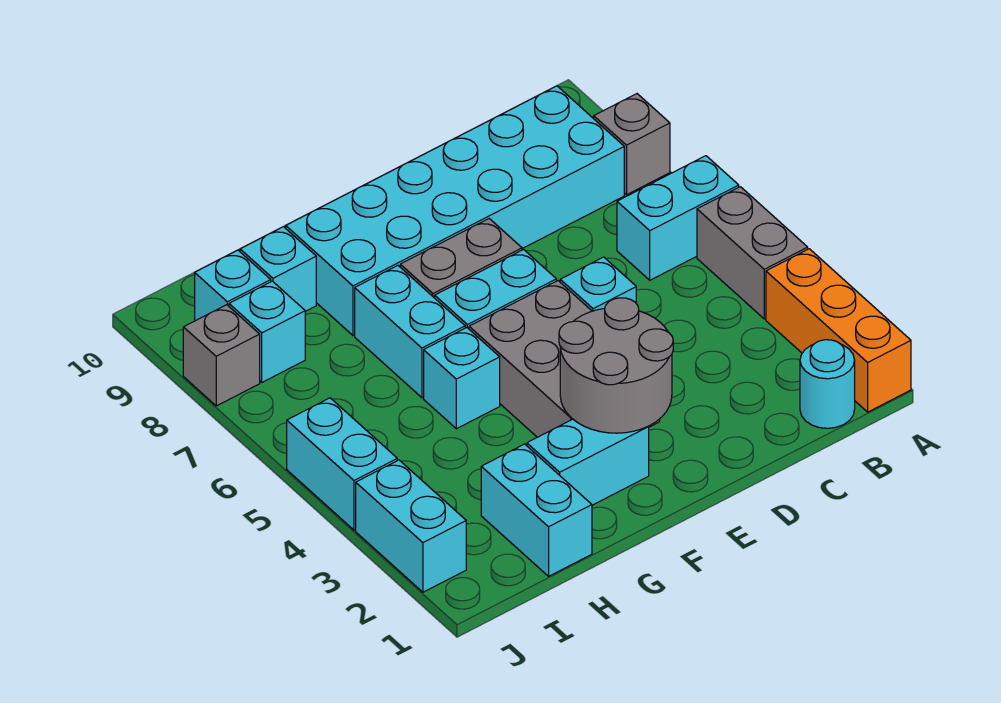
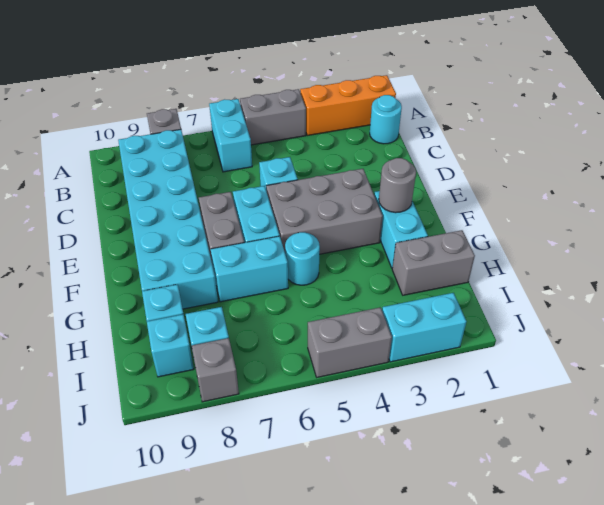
grey round brick E2:F3 level 2 -> grey round brick F2 level 2
cyan brick G5 level 1 -> cyan round brick G5 level 1
cyan brick H1:H2 level 1 -> grey brick H1:H2 level 1
cyan brick J4:J5 level 1 -> grey brick J4:J5 level 1

